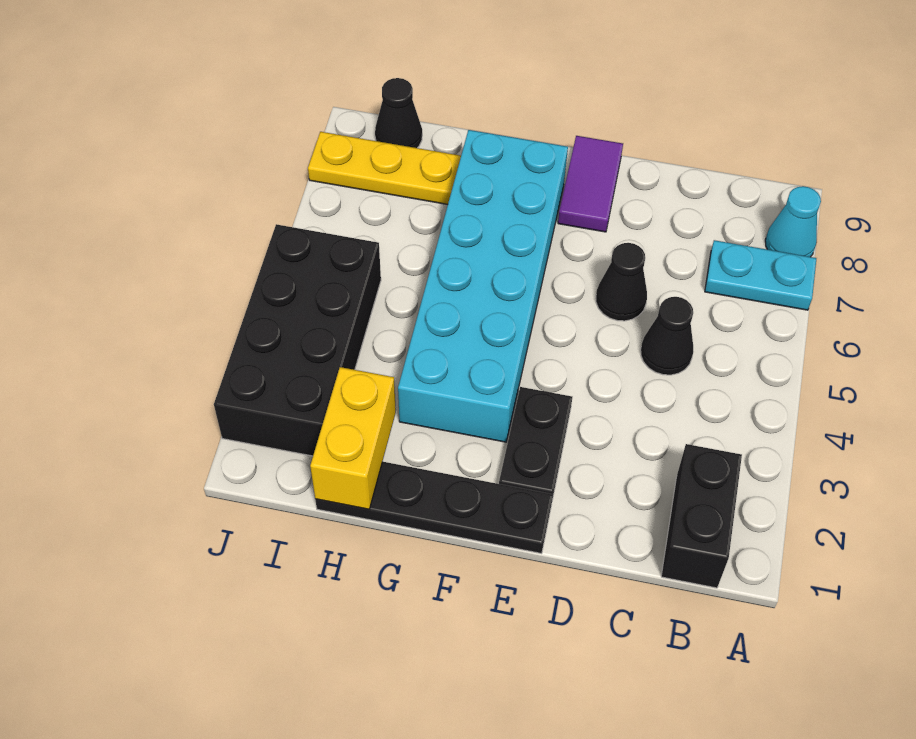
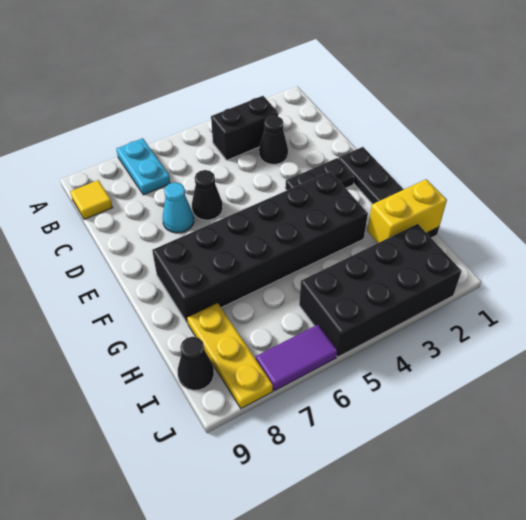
cyan cone A8 level 1 -> cyan cone D7 level 1
black brick B1:B2 level 1 -> black brick B3:B4 level 1
none -> yellow tile B9 level 1
black cone C5 level 1 -> black cone C3 level 1
purple tile E8:E9 level 1 -> purple tile J6:J7 level 1
cyan brick F3:G8 level 1 -> black brick F3:G8 level 1

